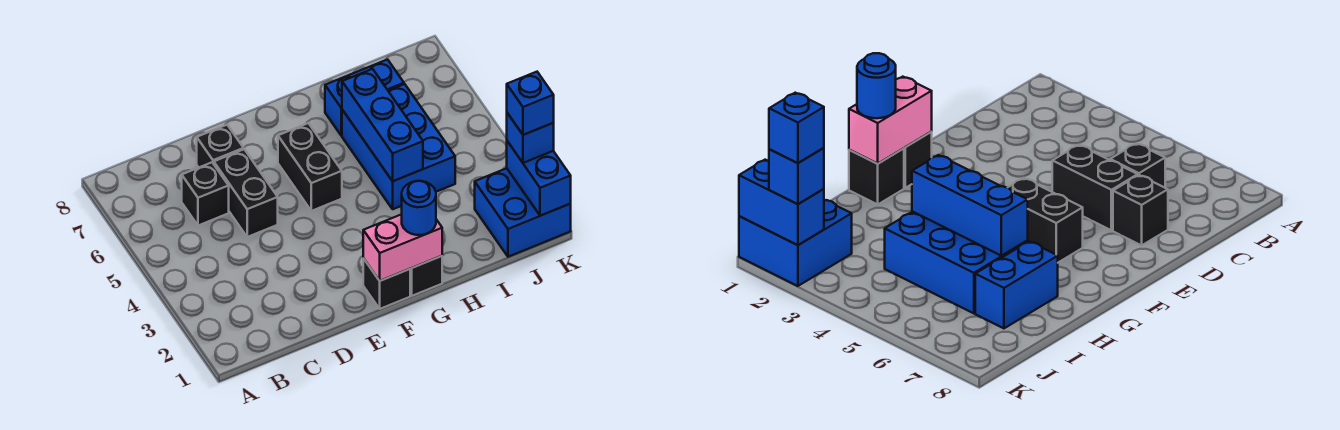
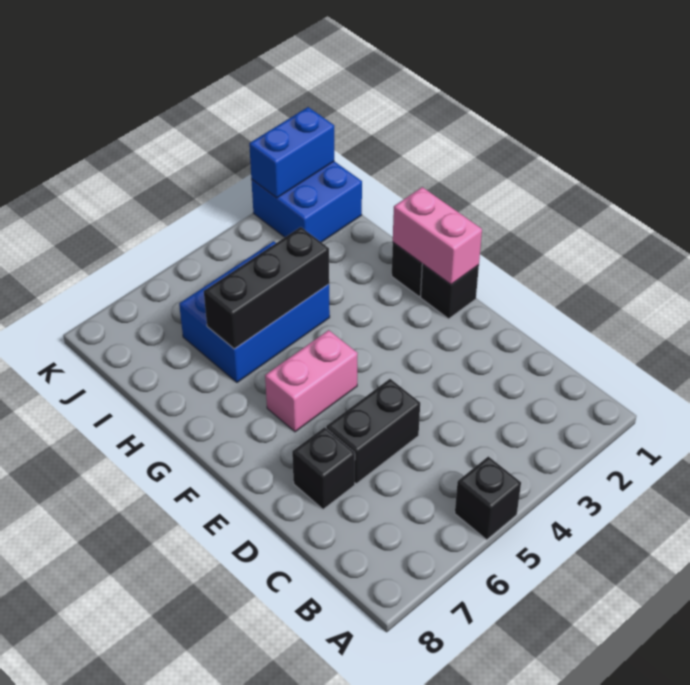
black brick C6 level 1 -> black brick A5 level 1
black brick F5:F6 level 1 -> pink brick F5:F6 level 1
blue round brick G1 level 3 -> none
blue brick H4:H6 level 2 -> black brick H4:H6 level 2
blue brick H7:I7 level 1 -> none
blue brick K2 level 3 -> none
blue brick K2 level 4 -> none

